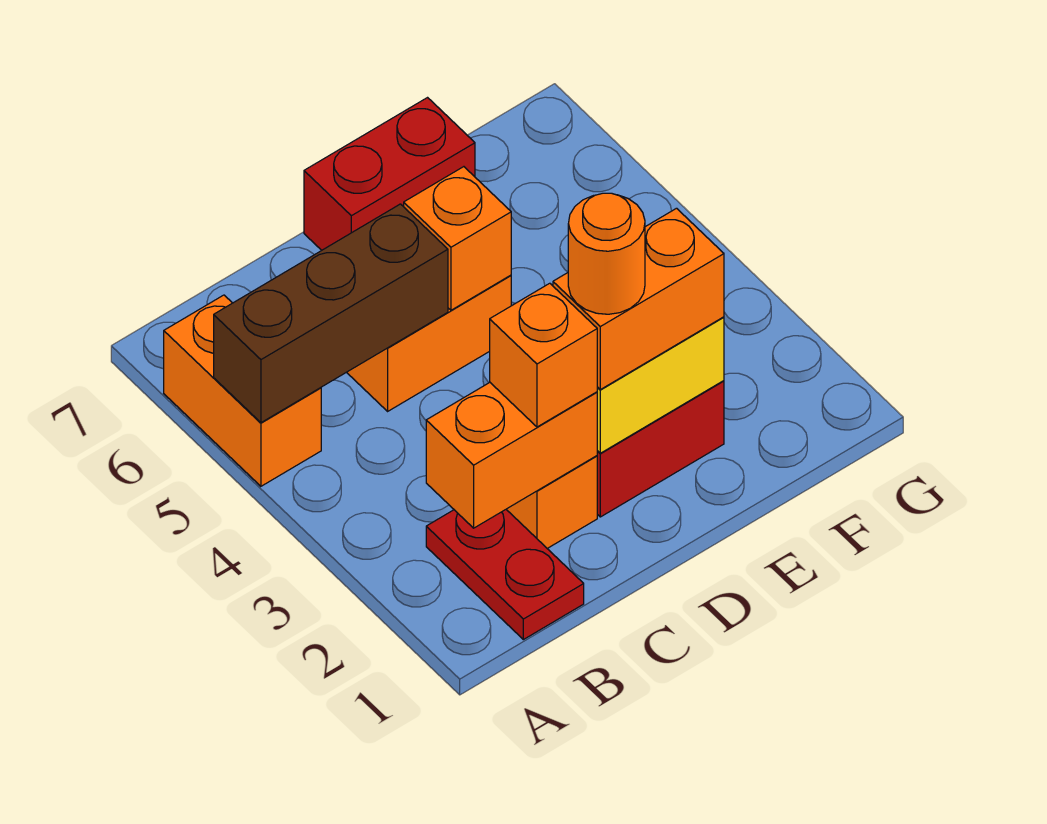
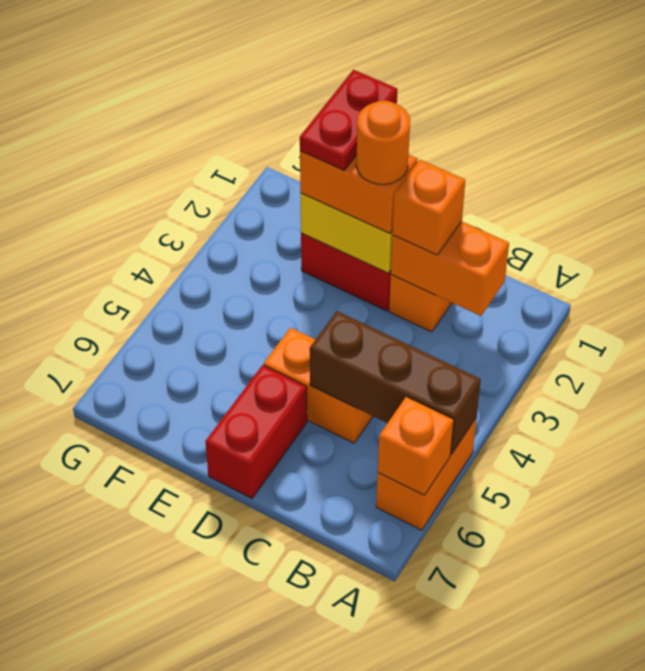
red plate B1:B2 level 1 -> red plate E1:E2 level 4
orange brick D5 level 2 -> orange brick A6 level 2
red brick D7:E7 level 1 -> red brick D6:D7 level 1

